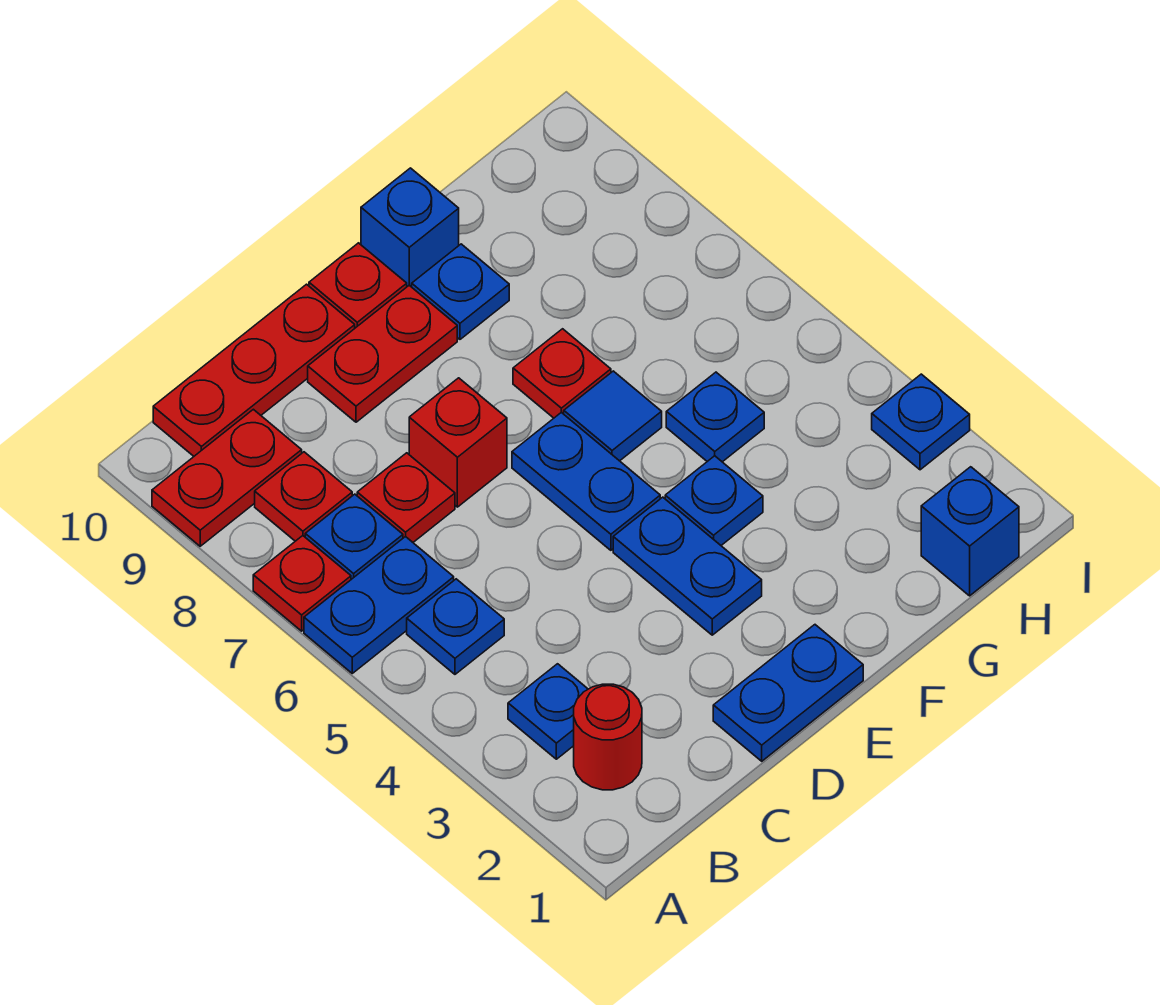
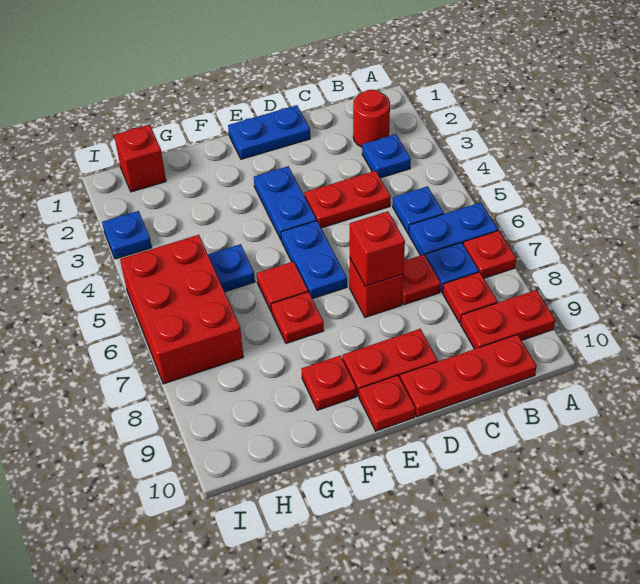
none -> red plate C4:D4 level 1
none -> red brick D7 level 2
blue plate F4 level 1 -> none
blue tile F6 level 1 -> red tile F6 level 1
blue plate F9 level 1 -> red plate F9 level 1
blue brick F10 level 1 -> none
blue brick H1 level 1 -> red brick H1 level 1
none -> red brick H5:I7 level 1

